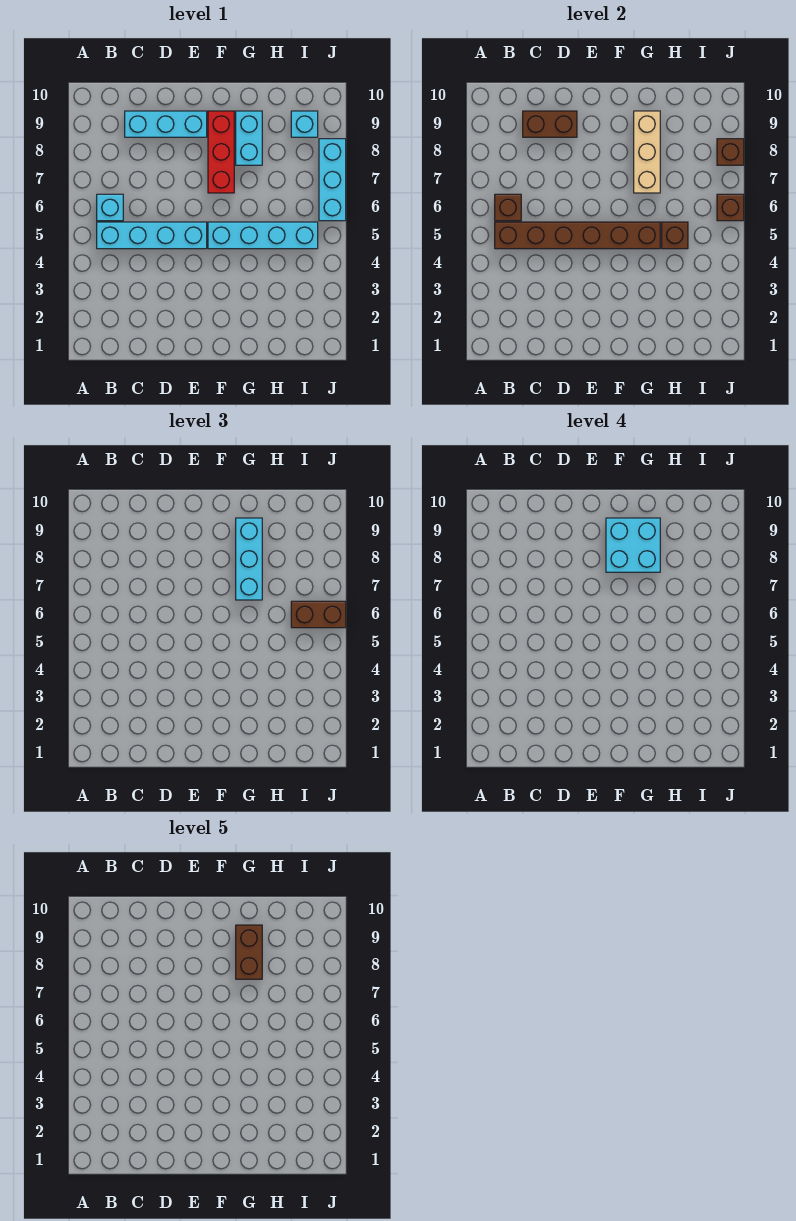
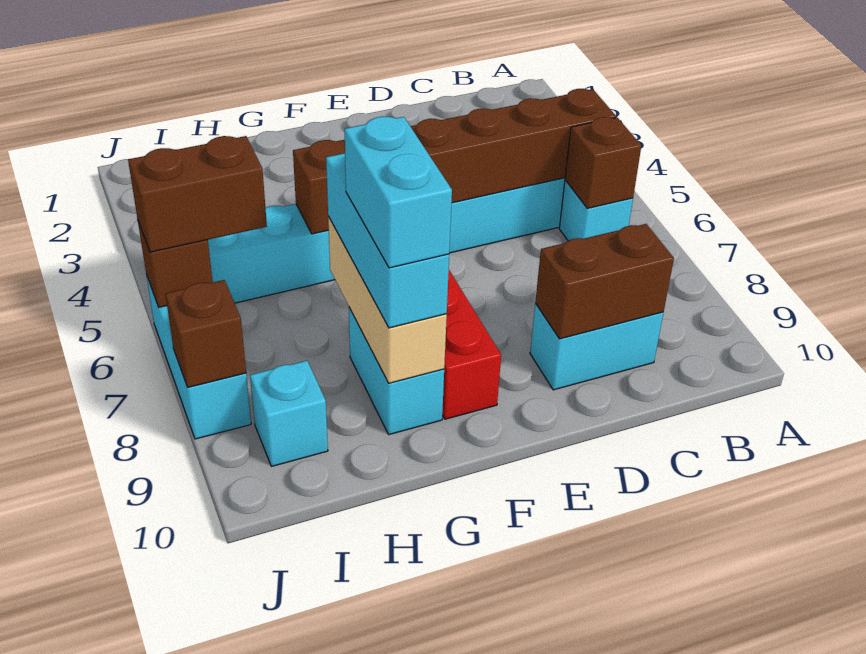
cyan brick C9:E9 level 1 -> cyan brick C9:D9 level 1
cyan brick F8:G9 level 4 -> cyan brick G8:G9 level 4
brown brick G8:G9 level 5 -> none
brown brick H5 level 2 -> none

